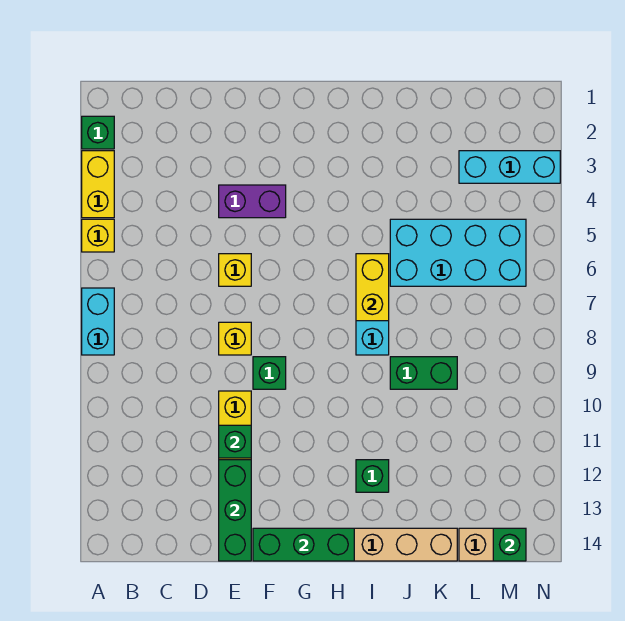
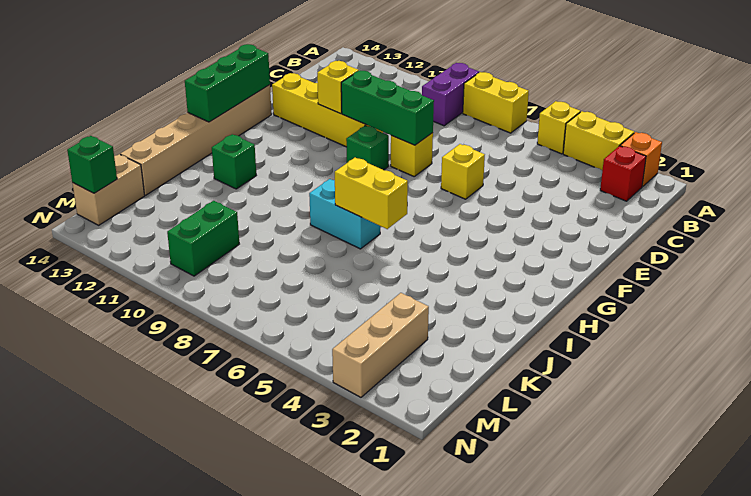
green brick A2 level 1 -> orange brick A2 level 1
cyan brick A7:A8 level 1 -> yellow brick A7:A8 level 1
none -> red brick B2 level 1
purple brick E4:F4 level 1 -> purple brick A9:B9 level 1
green brick E11 level 2 -> yellow brick E11 level 2
green brick E12:E14 level 2 -> green brick E8:E10 level 2
cyan brick J5:M6 level 1 -> none
green brick J9:K9 level 1 -> green brick L10:M10 level 1
cyan brick L3:N3 level 1 -> tan brick L3:N3 level 1

